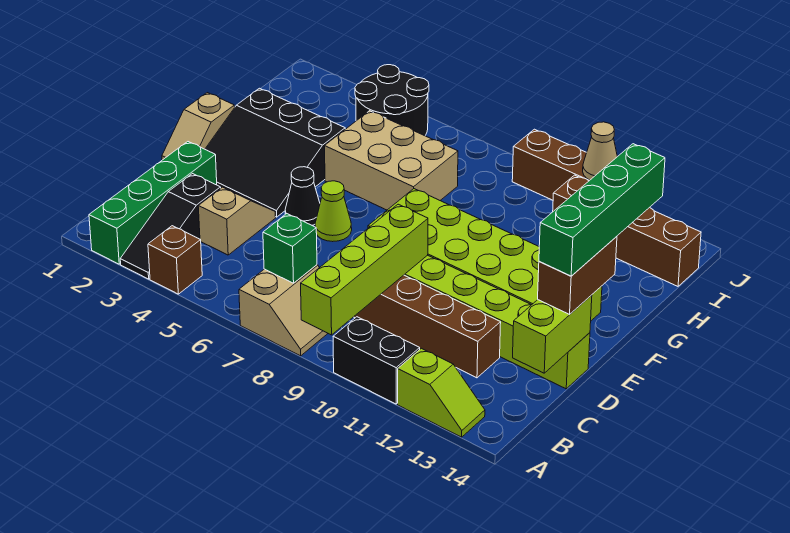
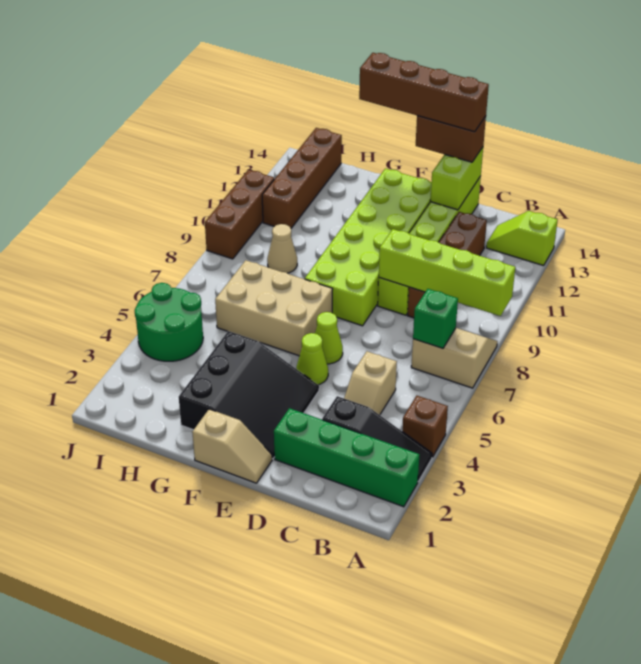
black brick A10:A11 level 1 -> none
lime slope A12:A13 level 1 top 12 -> lime slope A13:B13 level 1 top A
tan slope C4:D4 level 1 top C -> tan slope C4:C5 level 1 top 5
lime brick C14:D14 level 2 -> lime brick D13:D14 level 2
green brick D14:G14 level 4 -> brown brick D14:G14 level 4
black cone E5 level 1 -> lime cone E5 level 1
tan brick G5:H7 level 1 -> tan brick F6:H7 level 1
black round brick I4:J5 level 1 -> green round brick I4:J5 level 1
tan cone J11 level 2 -> tan cone H9 level 1

